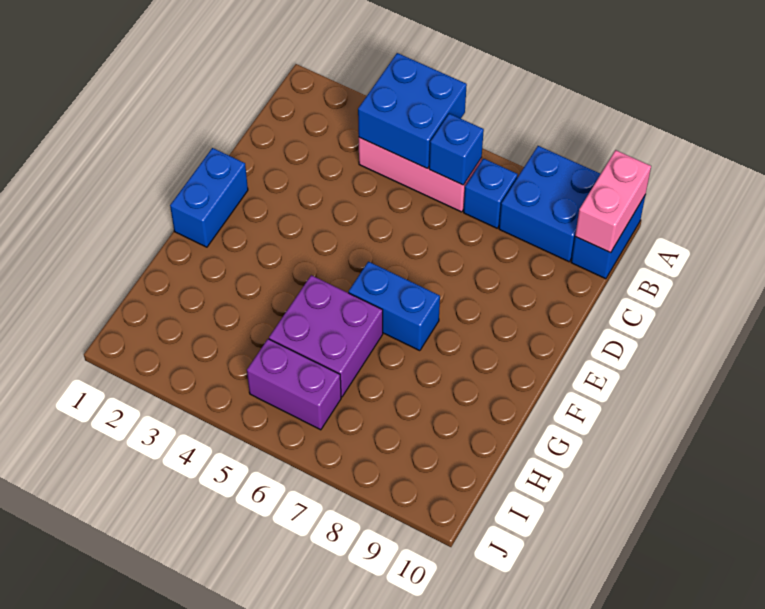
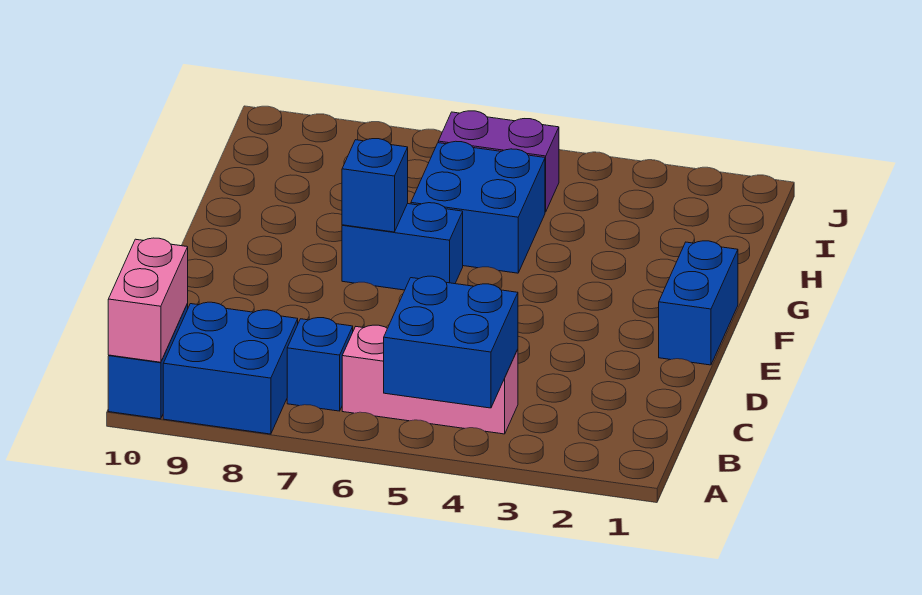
blue brick B6 level 2 -> blue brick F7 level 2
purple brick G5:H6 level 1 -> blue brick G5:H6 level 1

